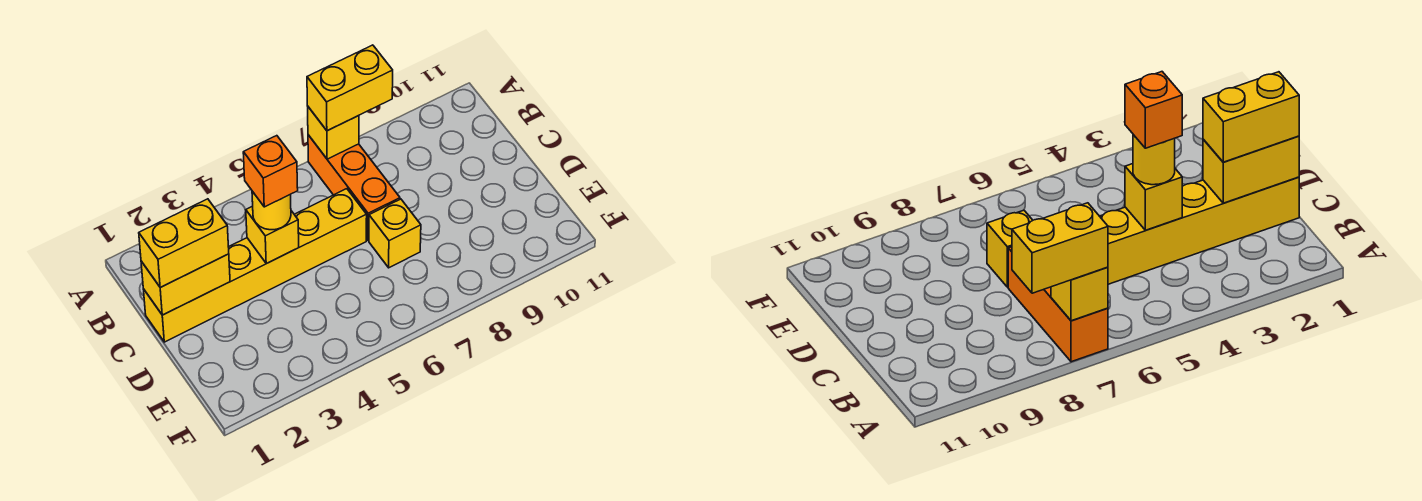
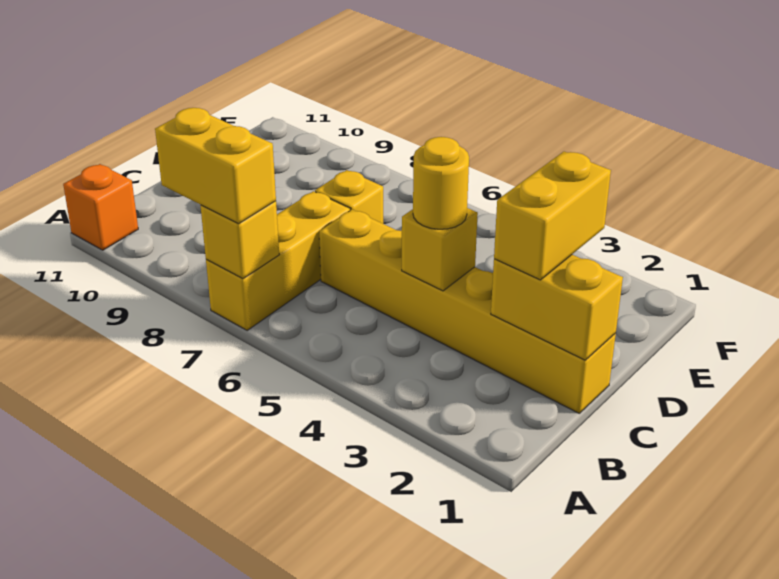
orange brick A7:C7 level 1 -> yellow brick A7:C7 level 1
yellow brick C1:C2 level 3 -> yellow brick C2:D2 level 3
orange brick C4 level 4 -> orange brick A11 level 1

